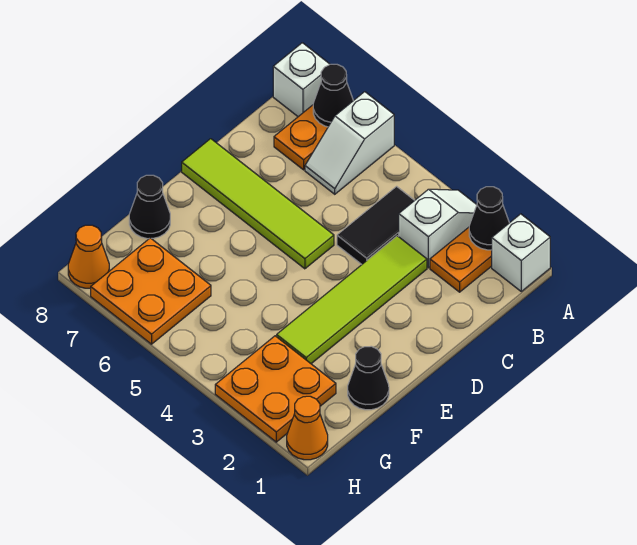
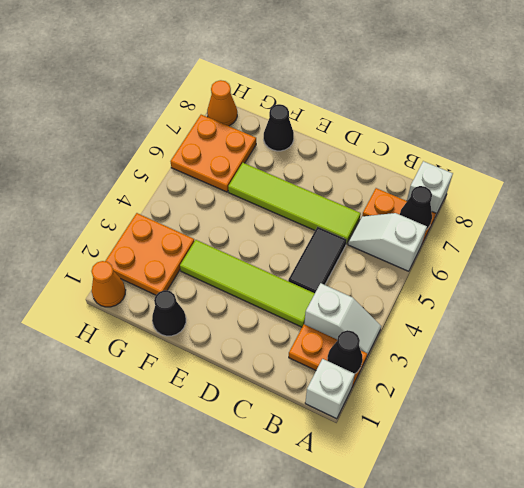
black tile B4:C4 level 1 -> black tile C4:C5 level 1
lime tile D5:D8 level 1 -> lime tile C6:F6 level 1

